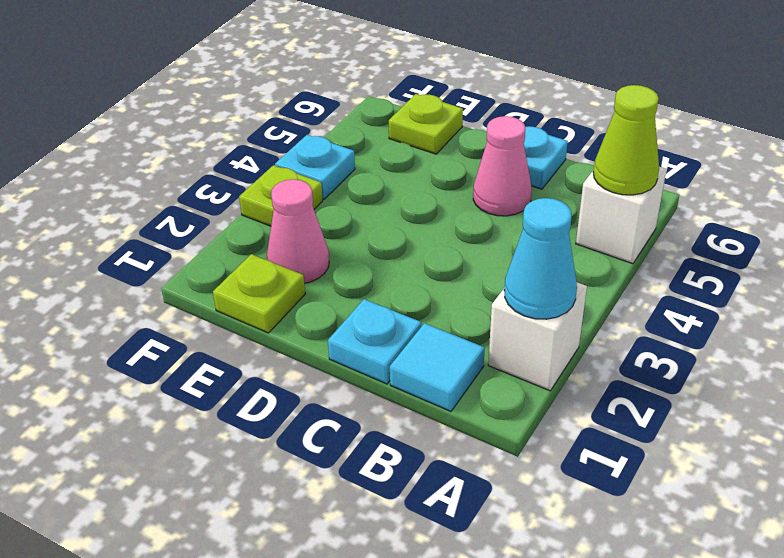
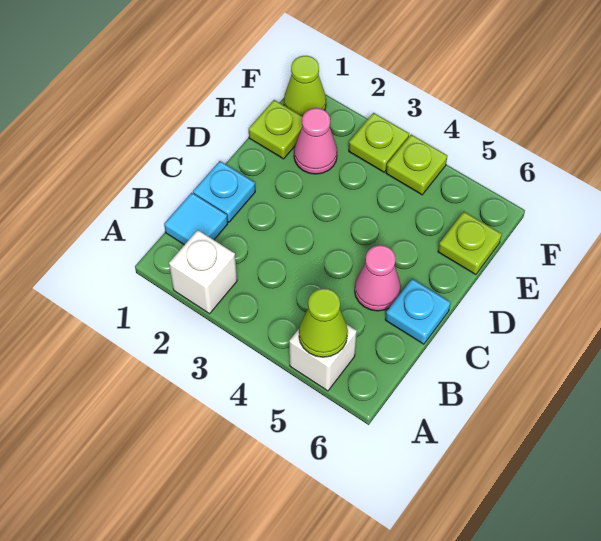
cyan cone A2 level 2 -> none
none -> lime cone F1 level 1
cyan plate F4 level 1 -> lime plate F4 level 1

